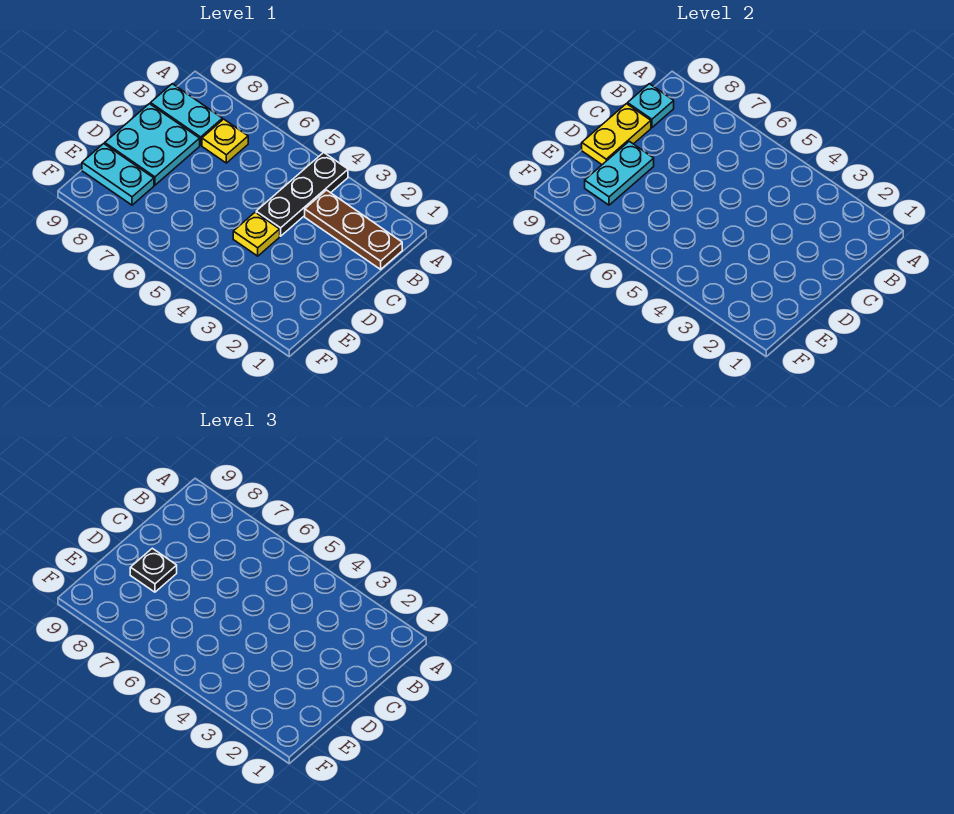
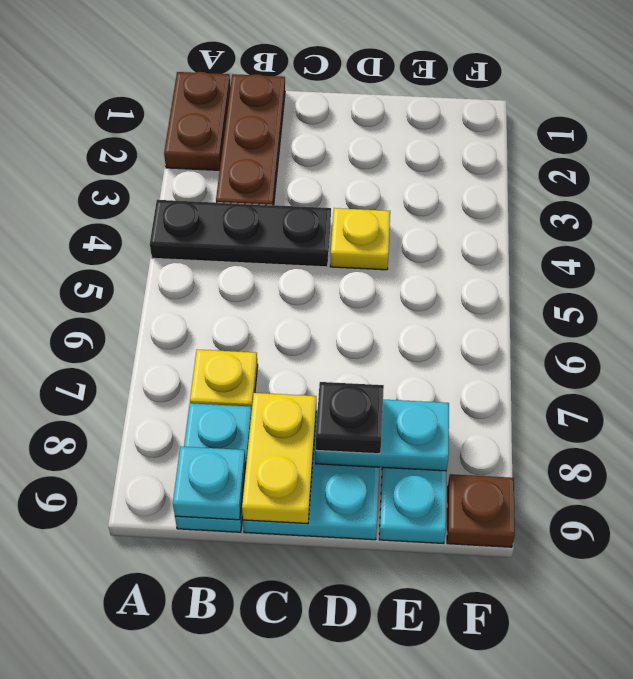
none -> brown plate A1:A2 level 1
yellow plate C9:D9 level 2 -> yellow plate C8:C9 level 2
none -> brown plate F9 level 1

